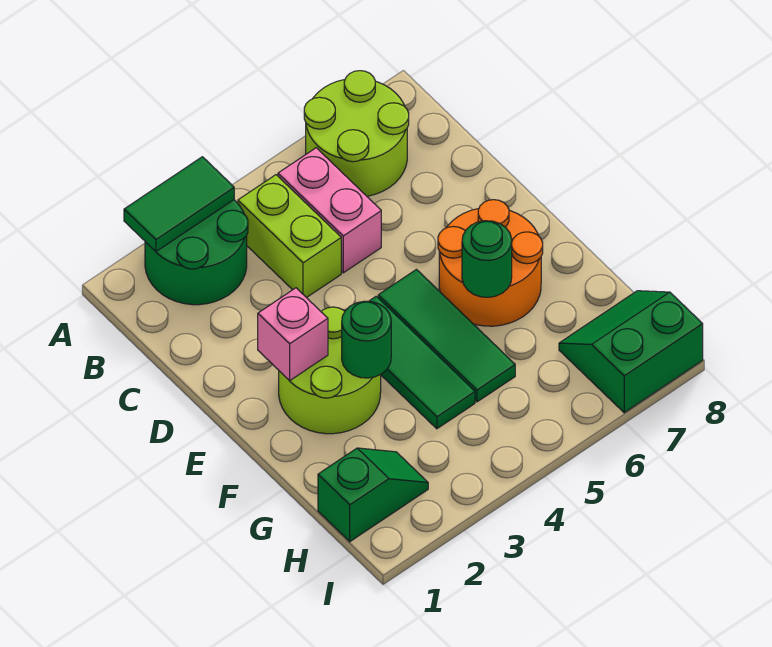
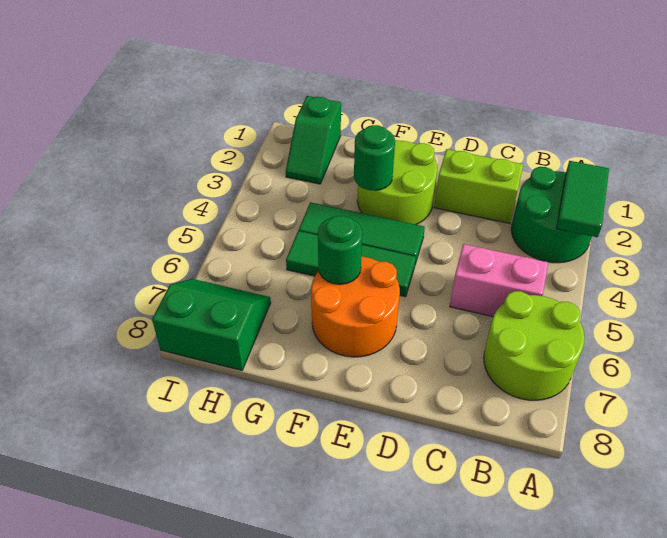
lime brick B4:C4 level 1 -> lime brick C2:D2 level 1
pink brick E2 level 2 -> none
green slope H7:I8 level 1 top I -> green slope H7:I8 level 1 top 8

